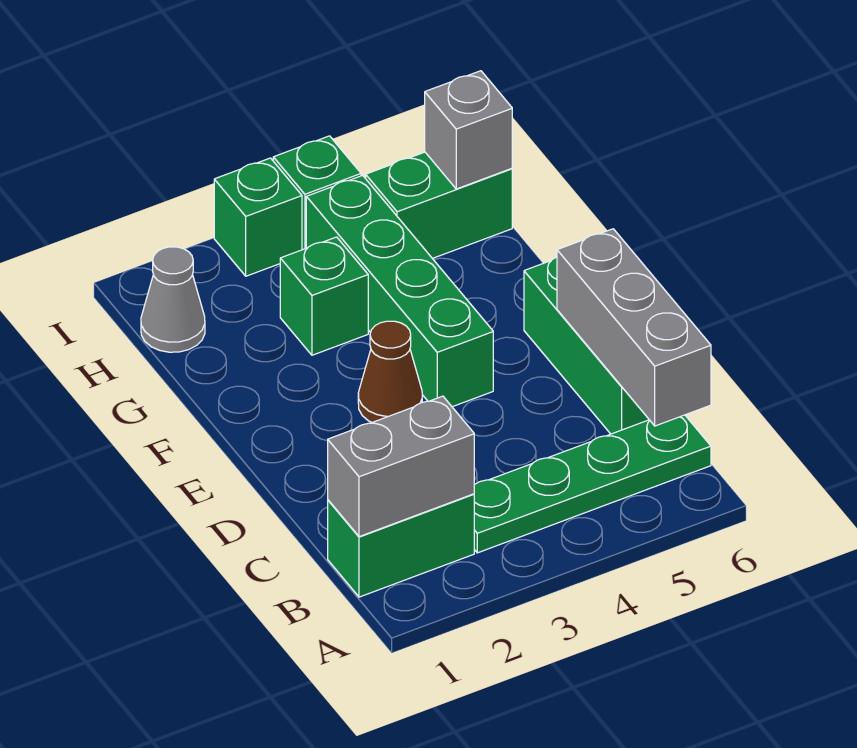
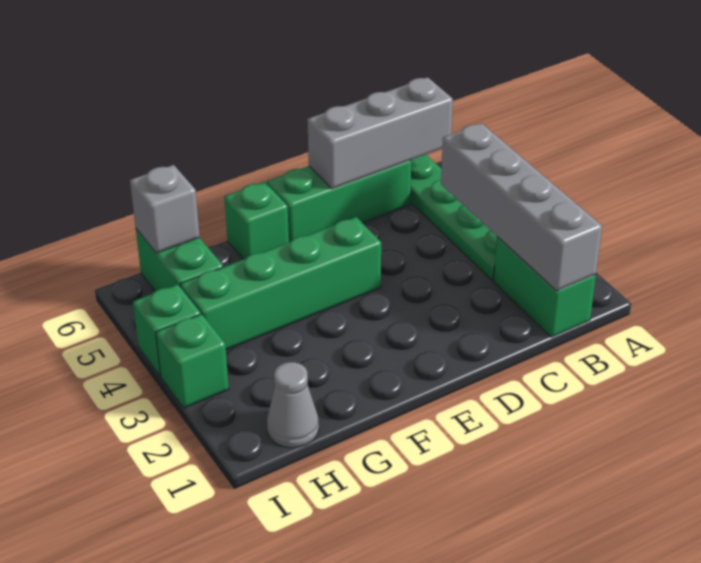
grey brick B1:B2 level 2 -> grey brick B1:B4 level 2
brown cone E3 level 1 -> none
green brick G3 level 1 -> green brick F6 level 1

